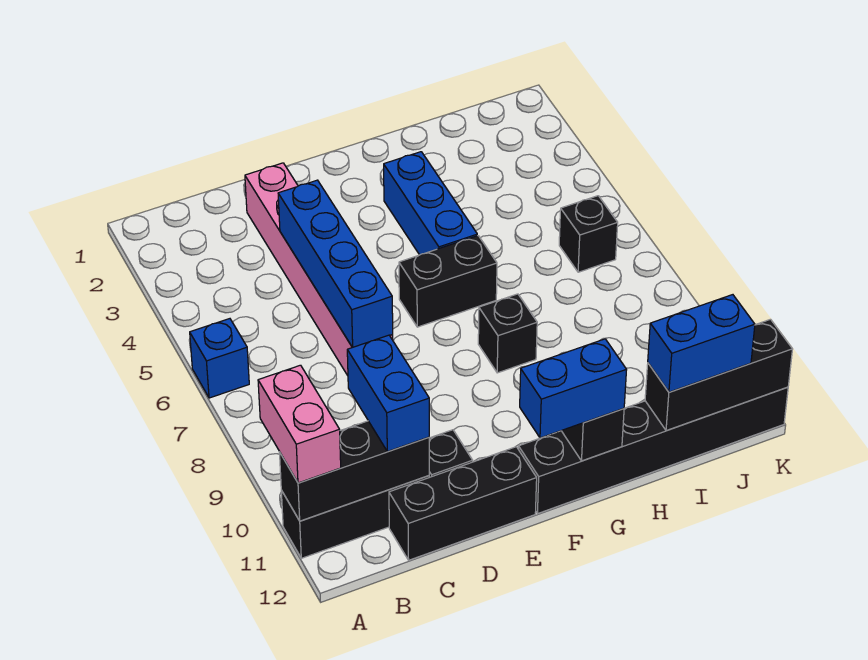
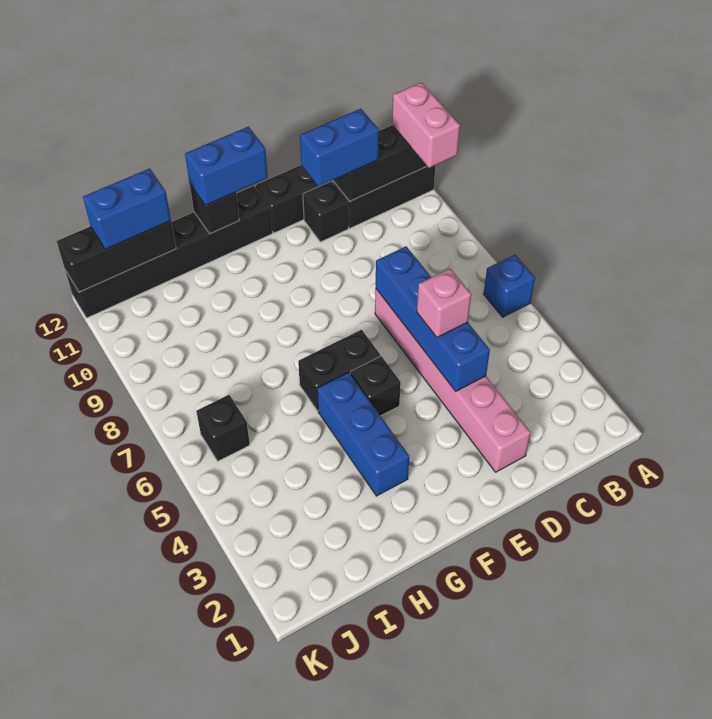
blue brick C10:C11 level 3 -> blue brick C11:D11 level 3
none -> pink brick D5 level 3
black brick G8 level 1 -> black brick F5 level 1

